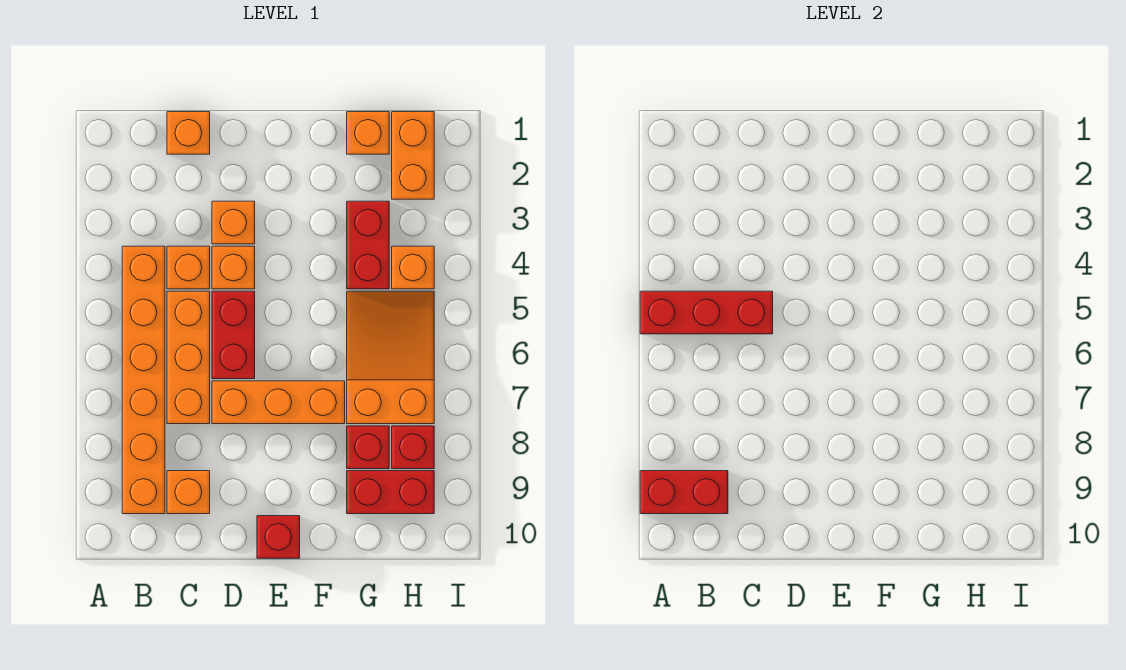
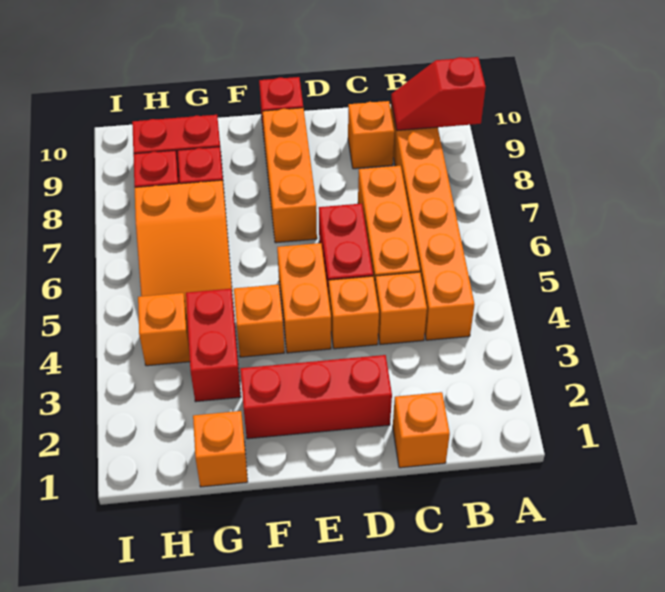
red brick A5:C5 level 2 -> red brick D2:F2 level 1
red brick A9:B9 level 2 -> red slope A9:B9 level 2 top A
orange brick D3 level 1 -> orange brick F4 level 1
orange brick D7:F7 level 1 -> orange brick E7:E9 level 1
orange brick H1:H2 level 1 -> orange brick E4:E5 level 1

